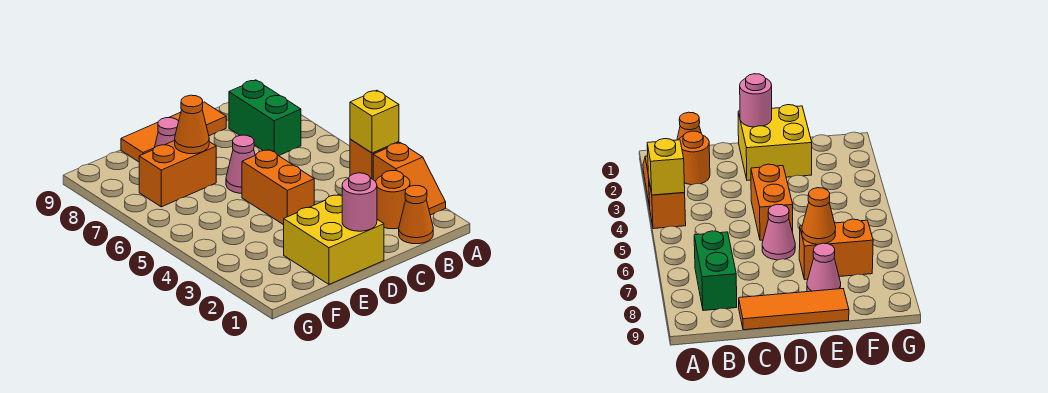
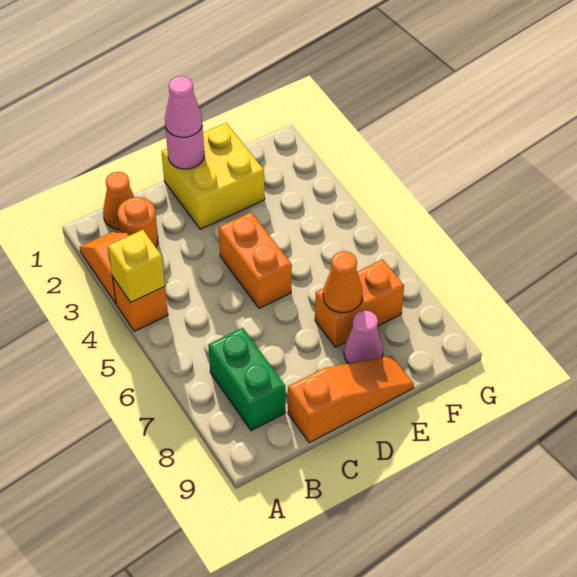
orange tile C9:E9 level 1 -> orange slope C9:E9 level 1 top C
pink cone D6 level 1 -> pink cone D1 level 3

